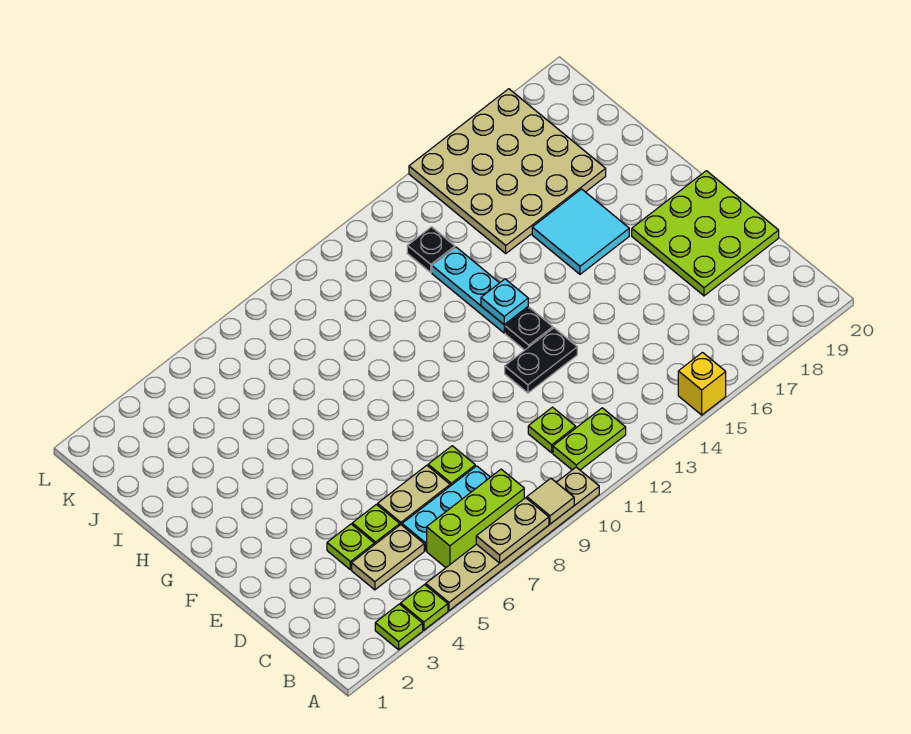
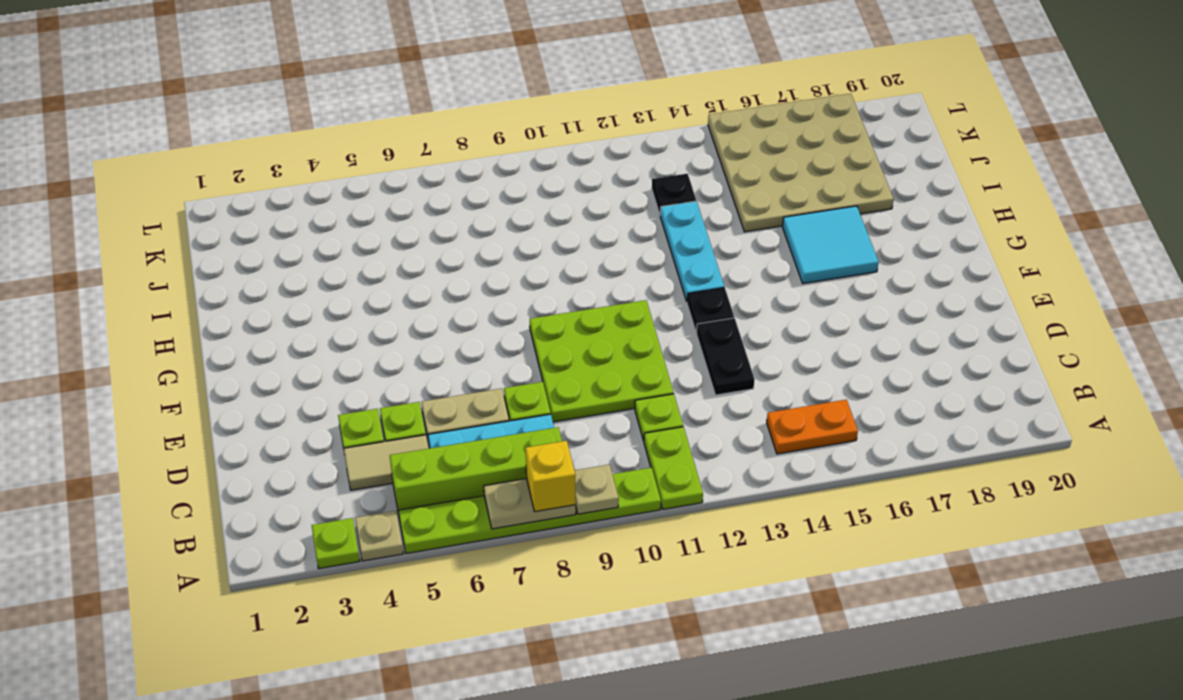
lime plate A4 level 1 -> tan plate A4 level 1
tan plate A5:A10 level 1 -> lime plate A5:A10 level 1
tan tile A9 level 2 -> tan plate A9 level 2
yellow brick A15 level 1 -> yellow brick A8 level 3
lime brick B6:B8 level 1 -> lime brick B5:B8 level 1
lime plate B11:B12 level 1 -> lime plate A11:B11 level 1
none -> orange plate B14:B15 level 1
tan plate C4:C5 level 1 -> tan tile C4:C5 level 1
lime plate D18:F20 level 1 -> lime plate D9:F11 level 1
black plate E12:E13 level 1 -> black plate D13:E13 level 1
cyan plate G13 level 2 -> none

